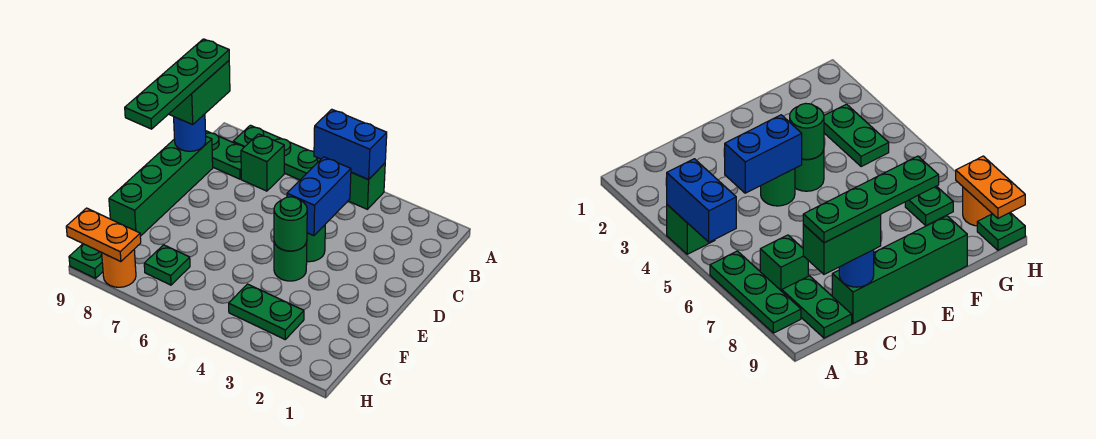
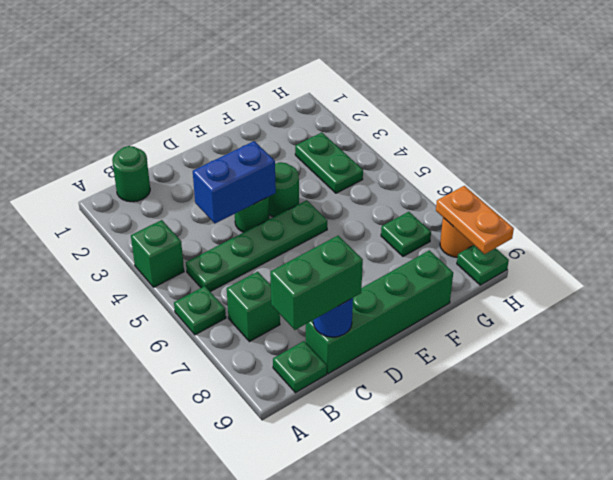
blue brick A4:A5 level 2 -> none
green plate A6:A8 level 1 -> green plate A6 level 1
green plate B8:B9 level 1 -> green plate B9 level 1
green plate B9:E9 level 4 -> green plate B5:E5 level 1
green round brick E4 level 2 -> green round brick B1 level 1

